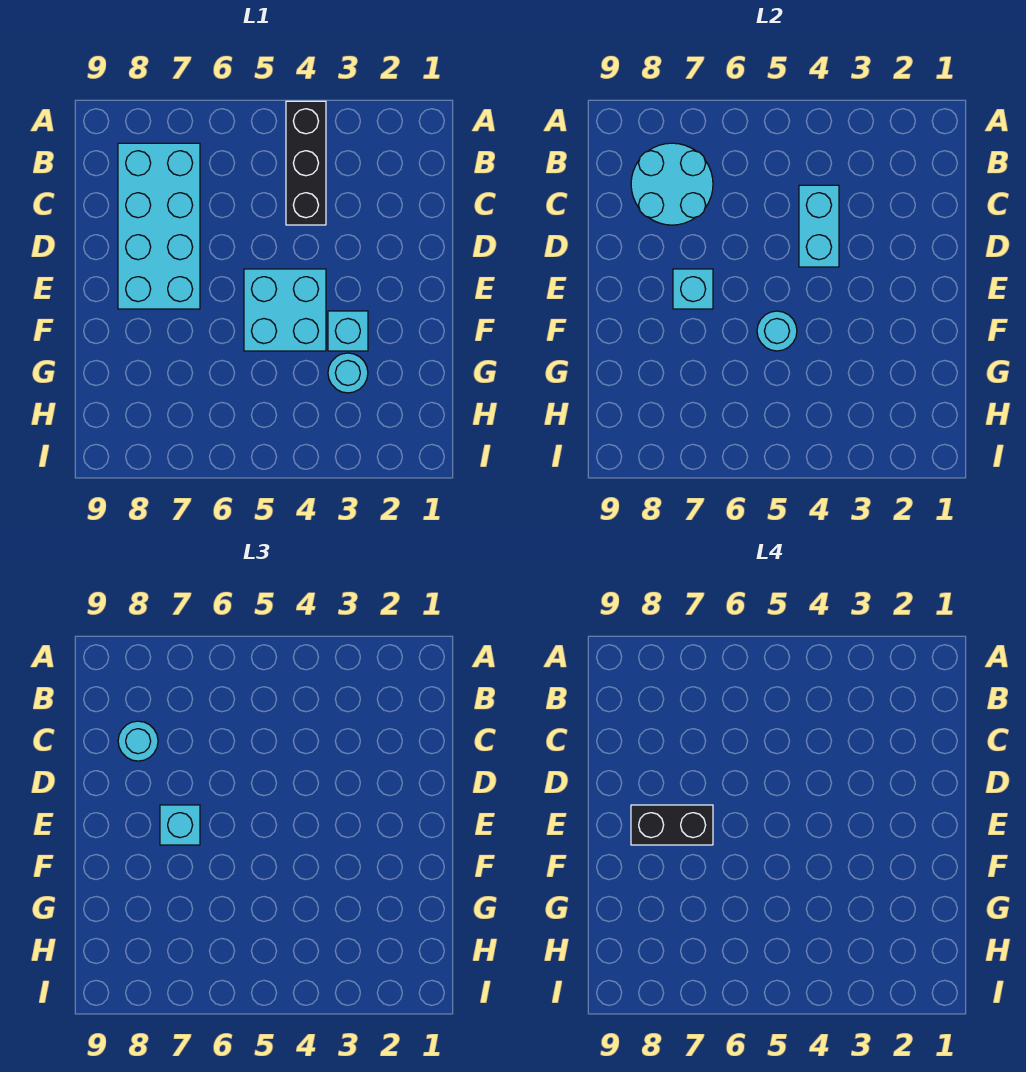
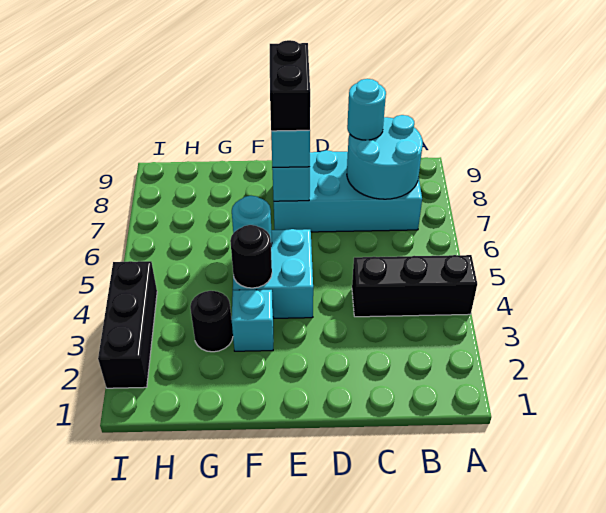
cyan brick C4:D4 level 2 -> none
none -> black round brick F4 level 2
cyan round brick G3 level 1 -> black round brick G3 level 1
none -> black brick I2:I4 level 1

